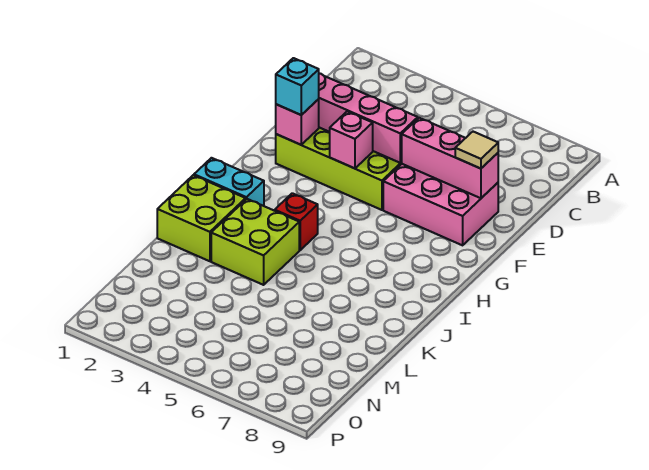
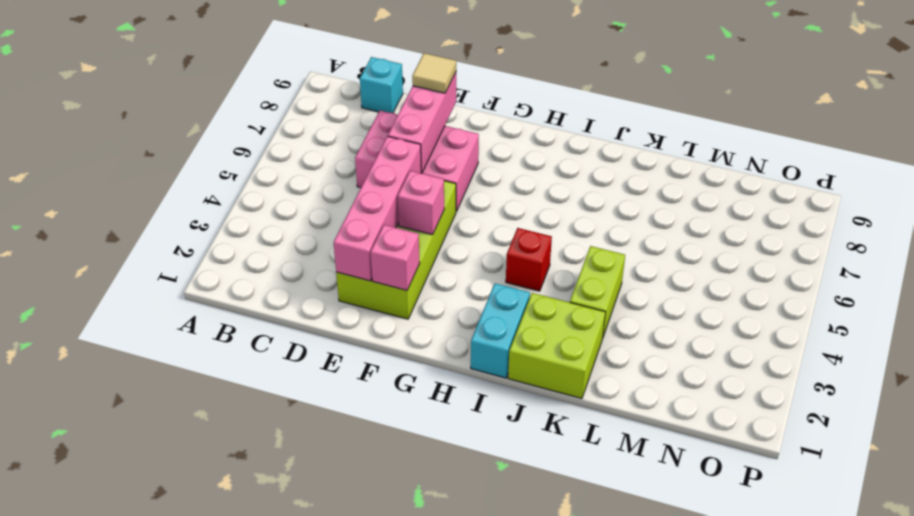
pink brick E6:F8 level 1 -> pink brick D6:F7 level 1
cyan brick F2 level 3 -> cyan brick C9 level 1
lime brick J3:K4 level 1 -> lime brick K3:K4 level 1

